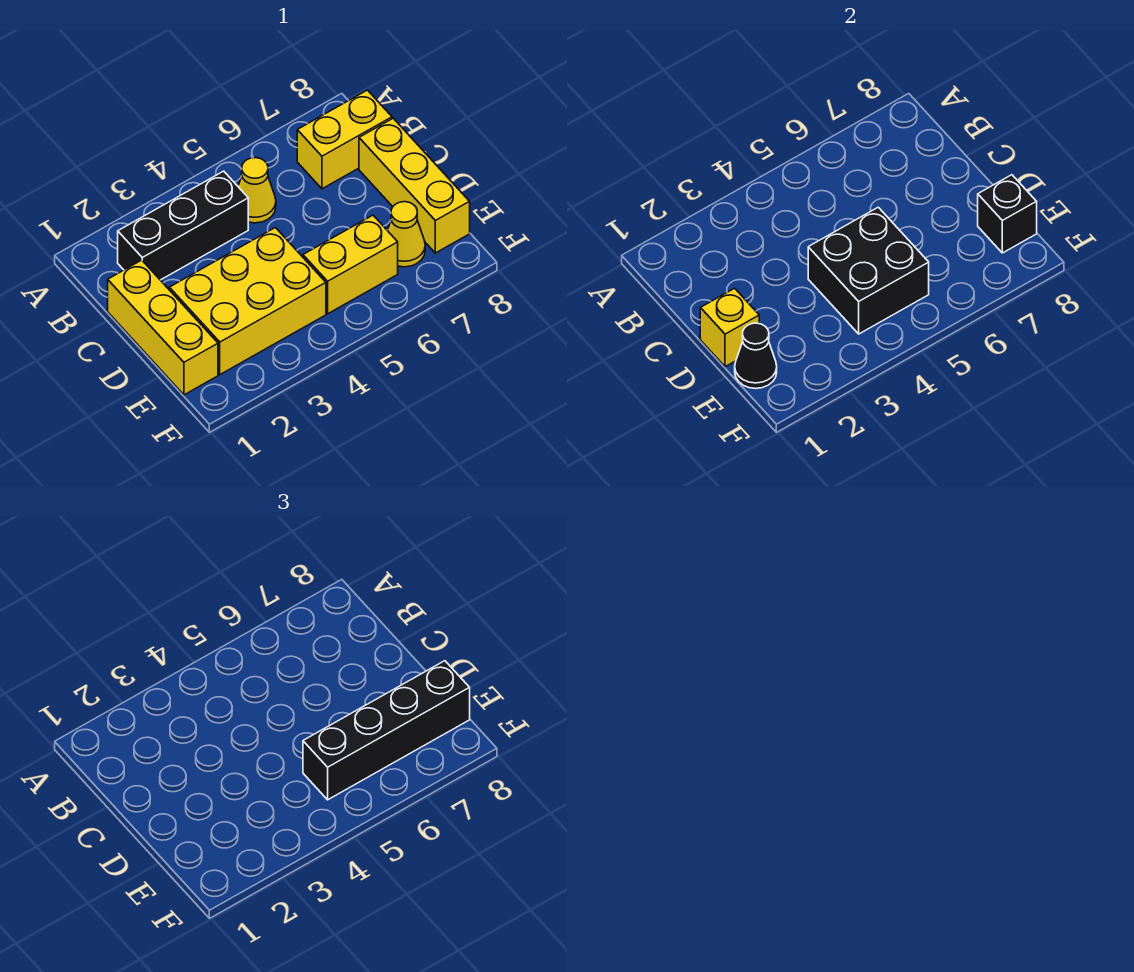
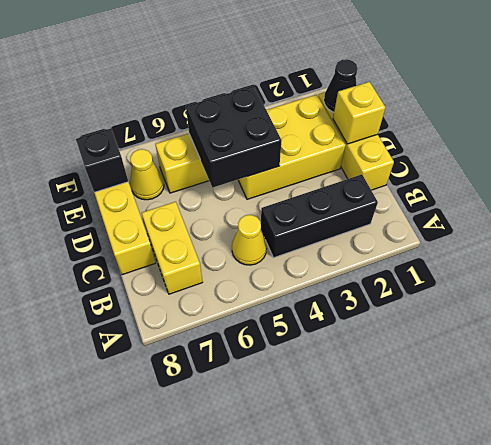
yellow brick B7:B8 level 1 -> yellow brick B7:C7 level 1
black brick E5:E8 level 3 -> none

